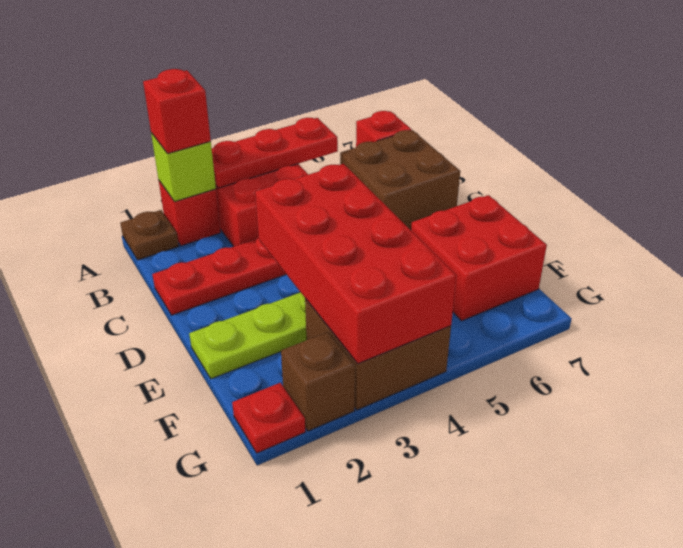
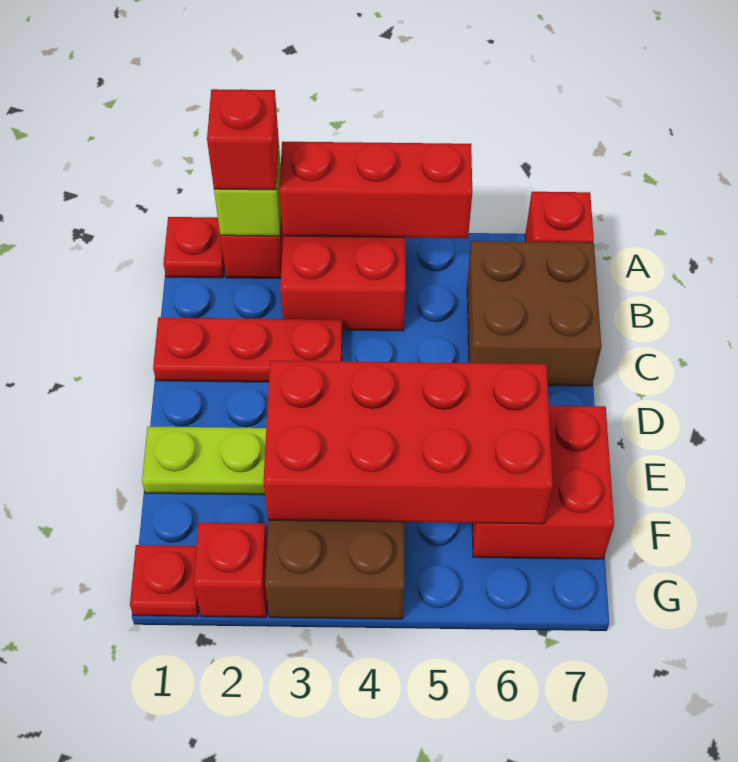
brown plate A1 level 1 -> red plate A1 level 1
red plate A3:A5 level 2 -> red brick A3:A5 level 2
red brick D3:G4 level 2 -> red brick E3:F6 level 2
brown brick G2 level 1 -> red brick G2 level 1

